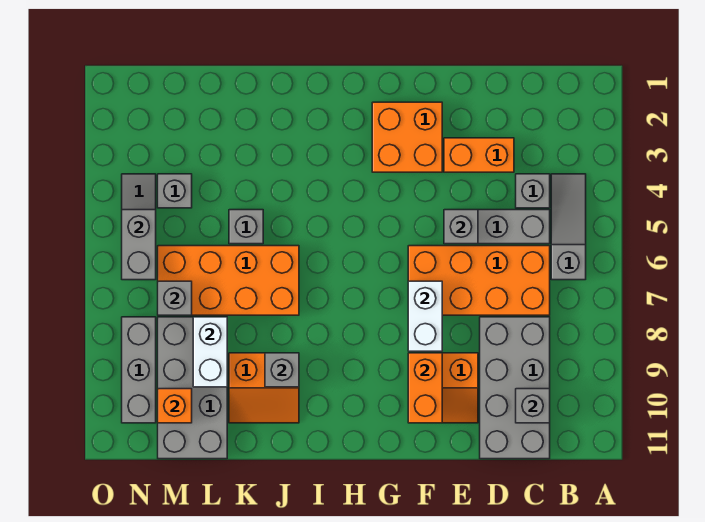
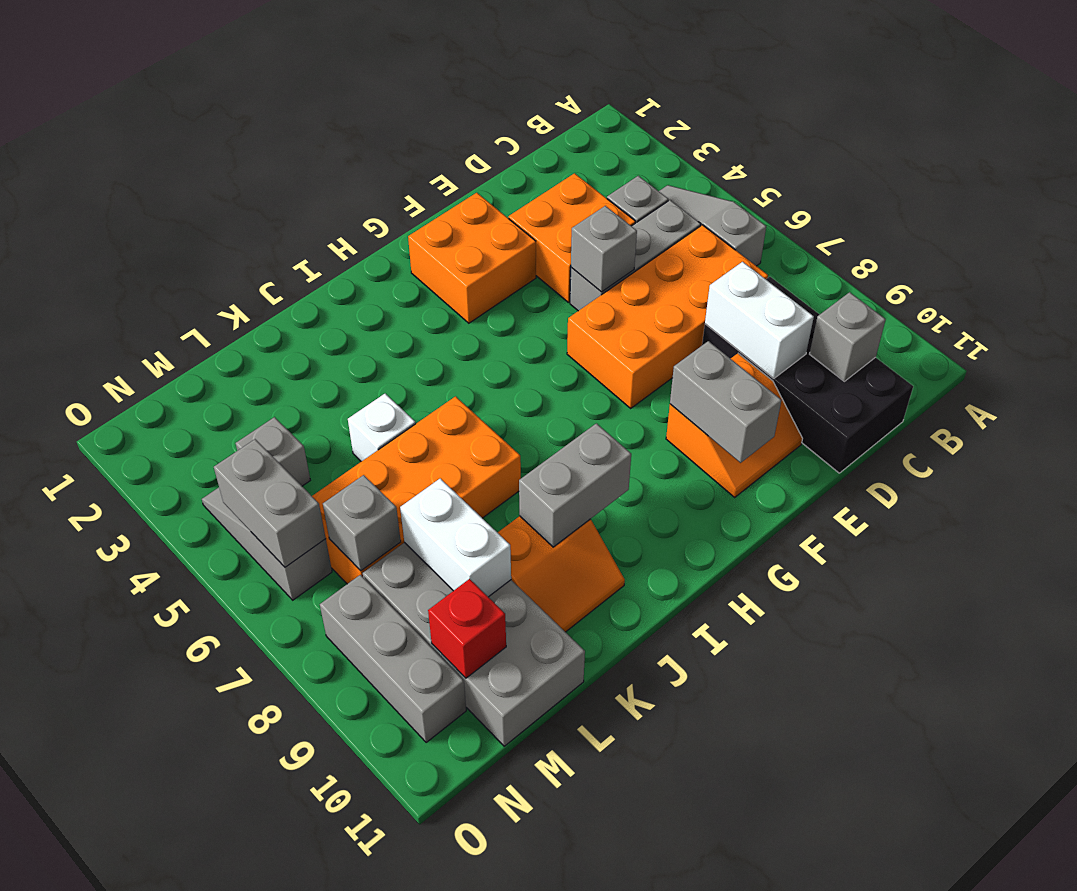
grey brick C8:D11 level 1 -> black brick C8:D11 level 1
orange brick D3:E3 level 1 -> orange brick D3:E4 level 1
white brick F7:F8 level 2 -> white brick D8:D9 level 2
orange brick F9:F10 level 2 -> grey brick F9:F10 level 2
grey brick J9 level 2 -> grey brick I9:J9 level 2
grey brick K5 level 1 -> white brick K5 level 1
orange brick M10 level 2 -> red brick M10 level 2

